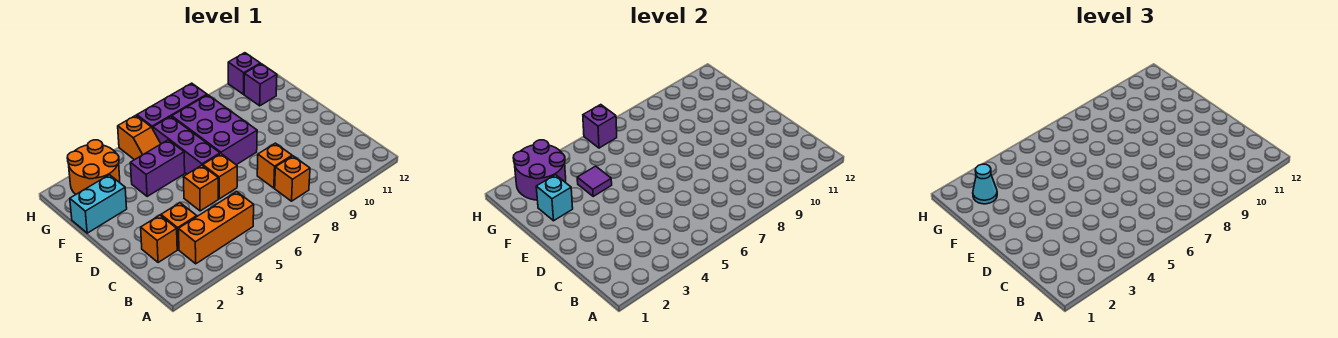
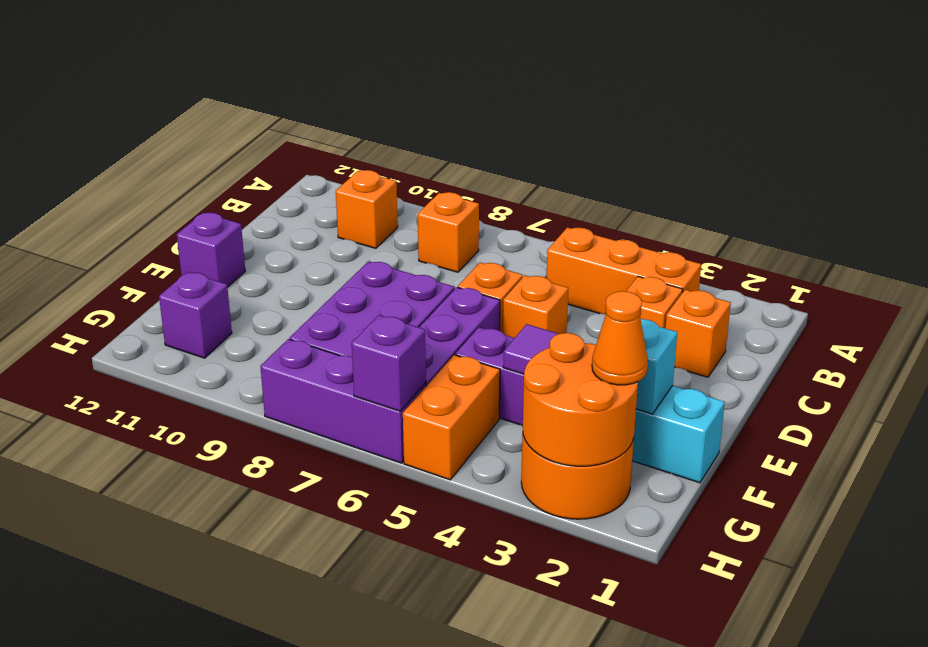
orange brick C8 level 1 -> orange brick B10 level 1
purple round brick G2:H3 level 2 -> orange round brick G2:H3 level 2
cyan cone G2 level 3 -> orange cone G2 level 3
orange slope G5:H5 level 1 top H -> orange brick G5:H5 level 1
purple brick H11 level 1 -> purple brick E12 level 1

